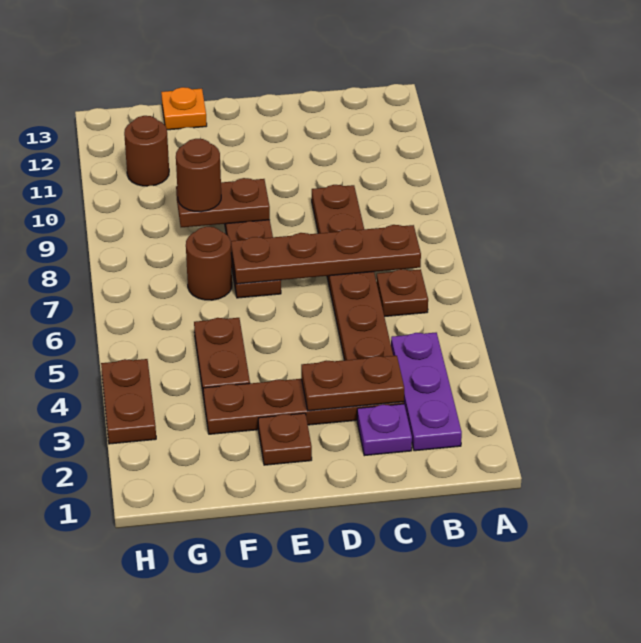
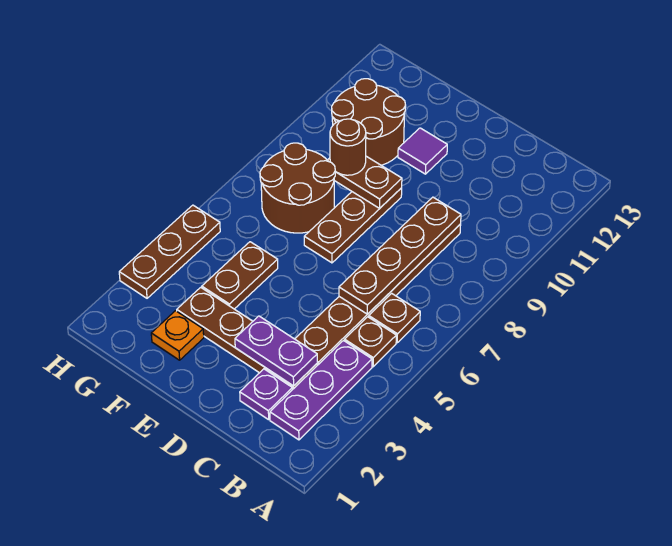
brown plate B7:E7 level 2 -> brown plate C6:C9 level 2
brown plate C3:D3 level 2 -> purple plate C3:D3 level 2
brown plate E2 level 1 -> brown plate B5 level 1
none -> purple tile E11 level 1
brown round brick F7 level 1 -> brown round brick F7:G8 level 1
orange plate F13 level 1 -> orange plate F2 level 1
brown round brick G11 level 1 -> brown round brick F10:G11 level 1
brown plate H3:H4 level 1 -> brown plate H3:H5 level 1

